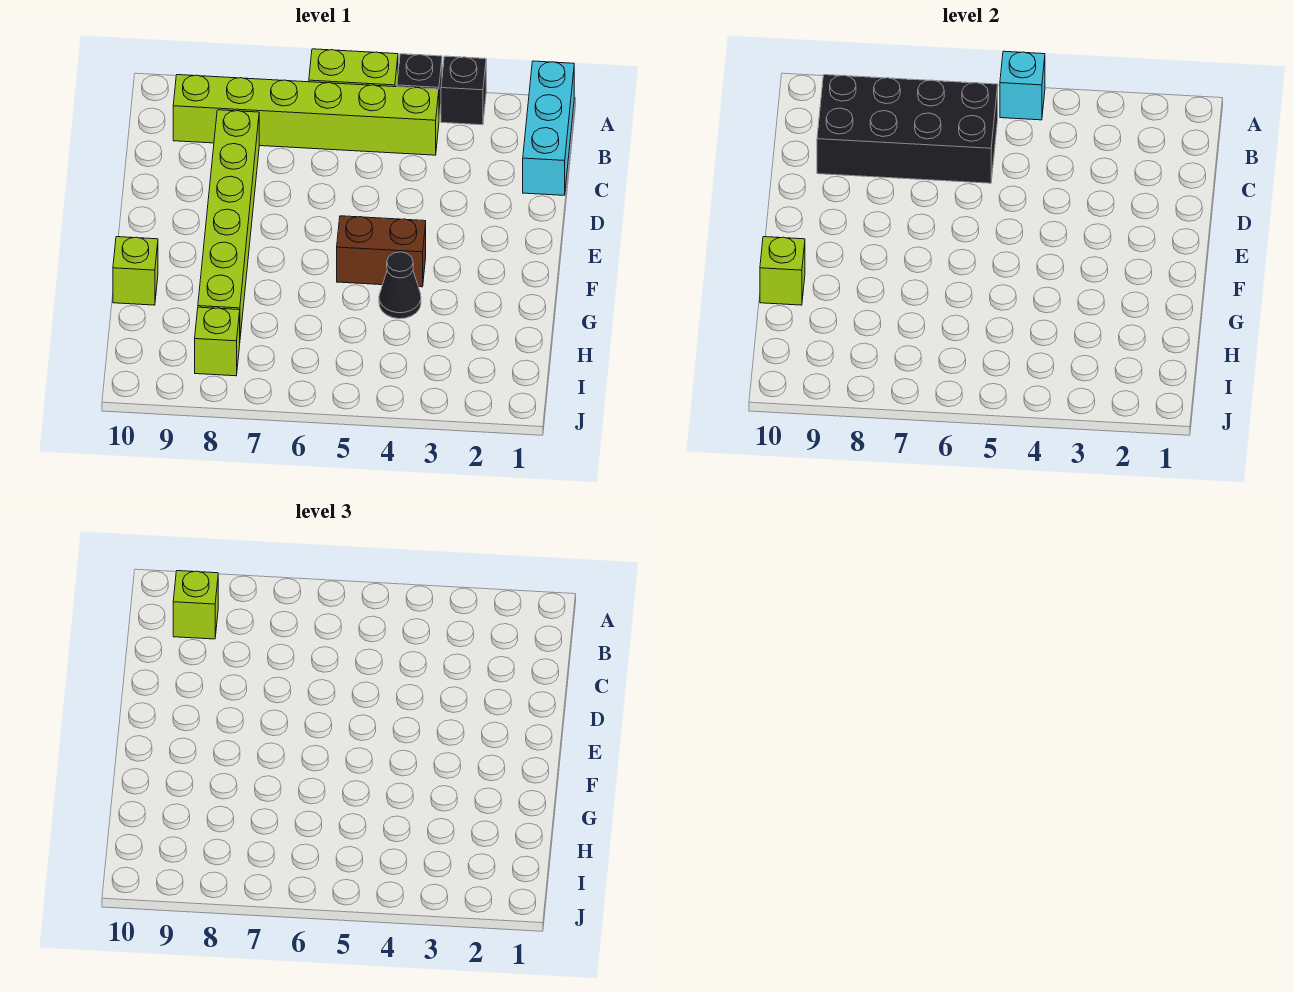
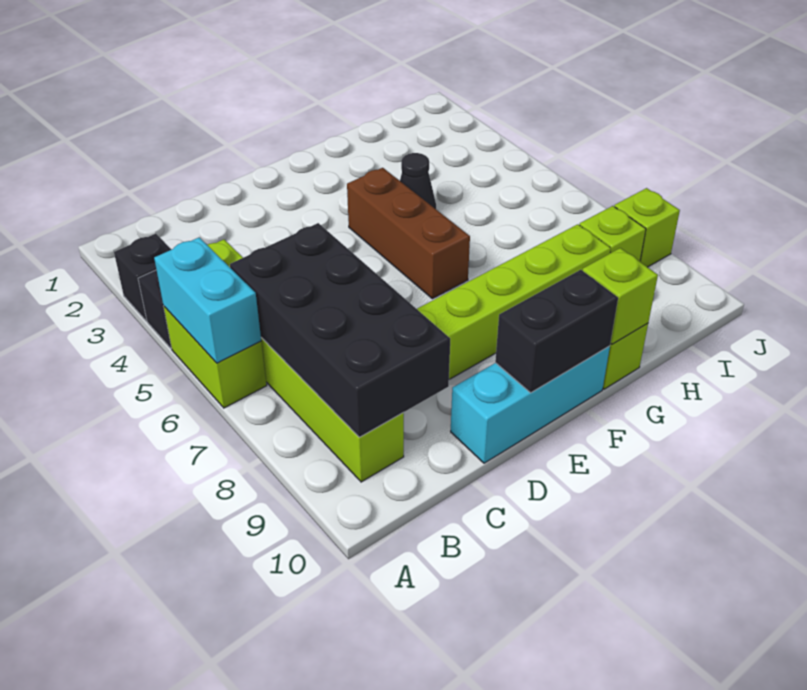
cyan brick A1:C1 level 1 -> cyan brick D10:F10 level 1
cyan brick A5 level 2 -> cyan brick A5:A6 level 2
lime brick B9 level 3 -> lime brick J8 level 1
none -> black brick E10:F10 level 2
brown brick F4:F5 level 1 -> brown brick F4:F6 level 1

